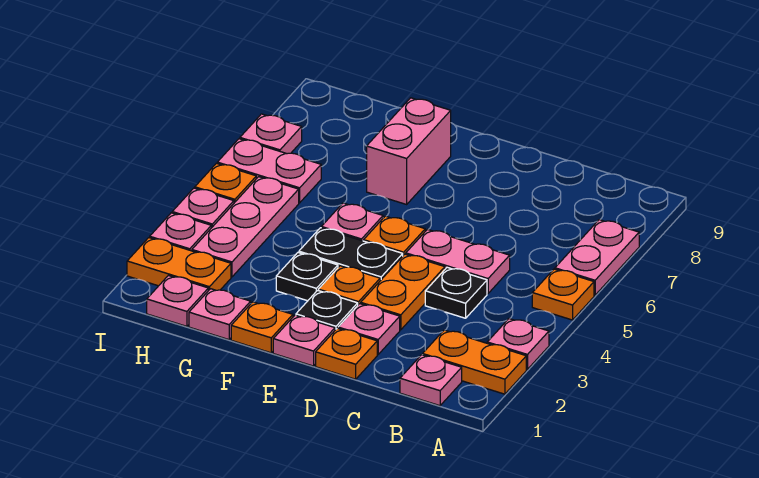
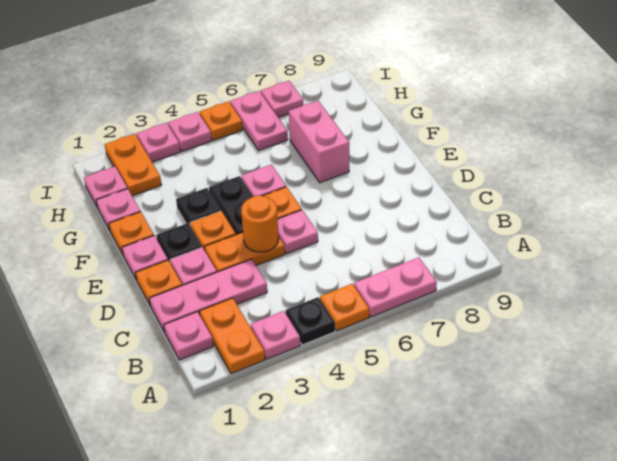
black plate C4 level 1 -> black plate A4 level 1
pink plate C5:D5 level 1 -> pink plate D5 level 1
none -> orange round brick D4 level 2
pink brick F7:F8 level 1 -> pink brick F7:G7 level 1
pink plate H3:H5 level 1 -> pink plate C1:C3 level 1

